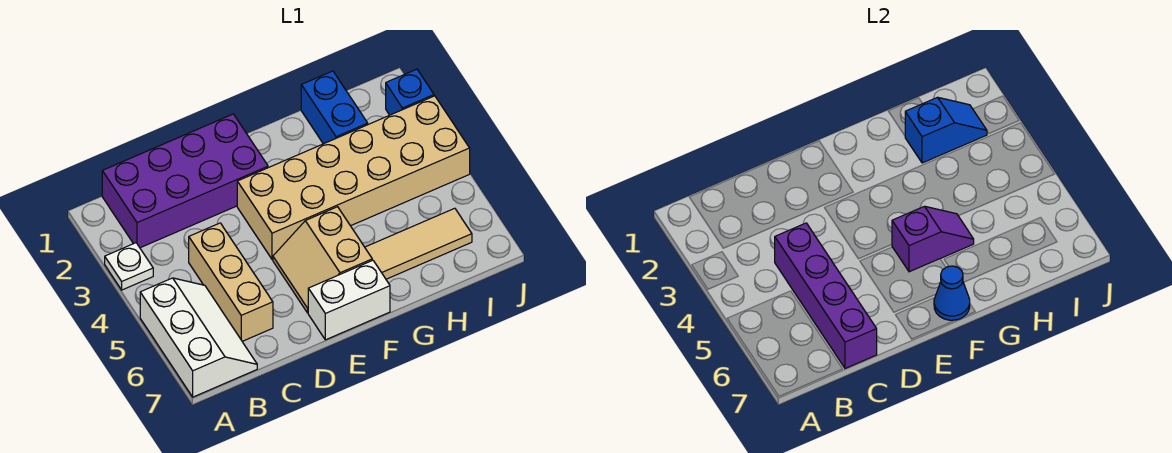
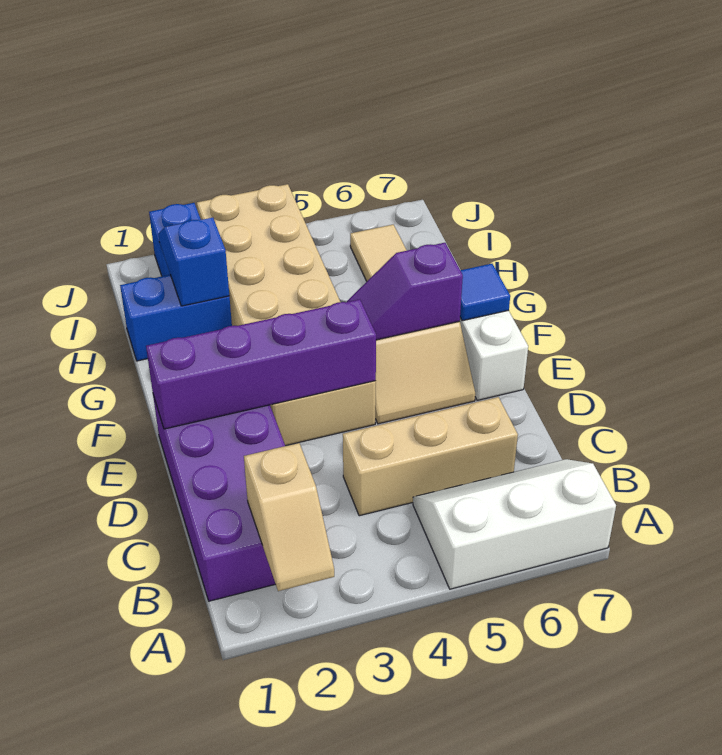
none -> tan slope A2:B2 level 2 top B
white plate A3 level 1 -> none
purple brick C4:C7 level 2 -> purple brick E1:E4 level 2
purple slope F5:G5 level 2 top F -> purple slope F5:F6 level 2 top 6
blue cone F7 level 2 -> blue tile F7 level 2

